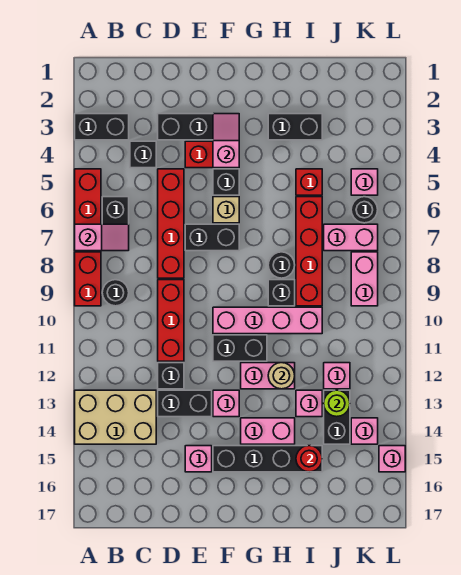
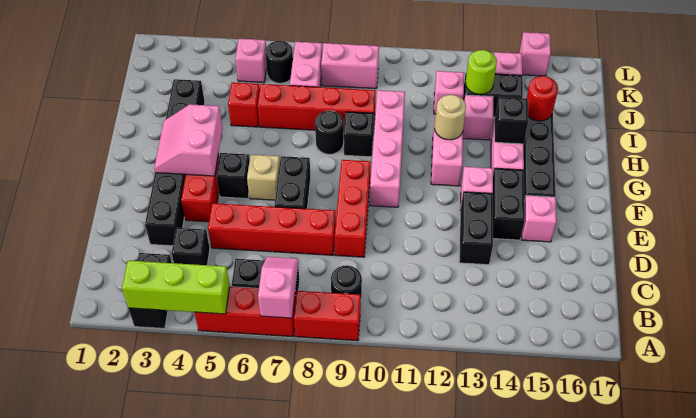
none -> lime brick A3:A5 level 2
tan brick A13:C14 level 1 -> none
red brick D9:D11 level 1 -> red brick D9:F9 level 1
black brick D12 level 1 -> black brick H14 level 2
pink slope F3:F4 level 2 top 4 -> pink slope F3:G4 level 2 top 4
black brick F11:G11 level 1 -> black brick E14:F14 level 1

